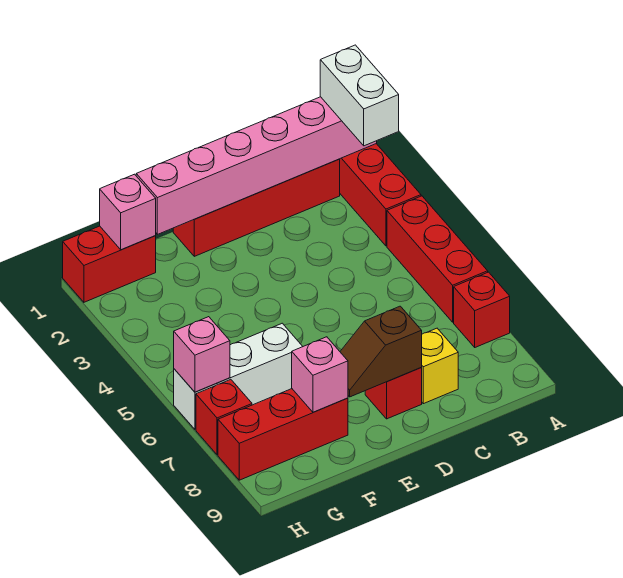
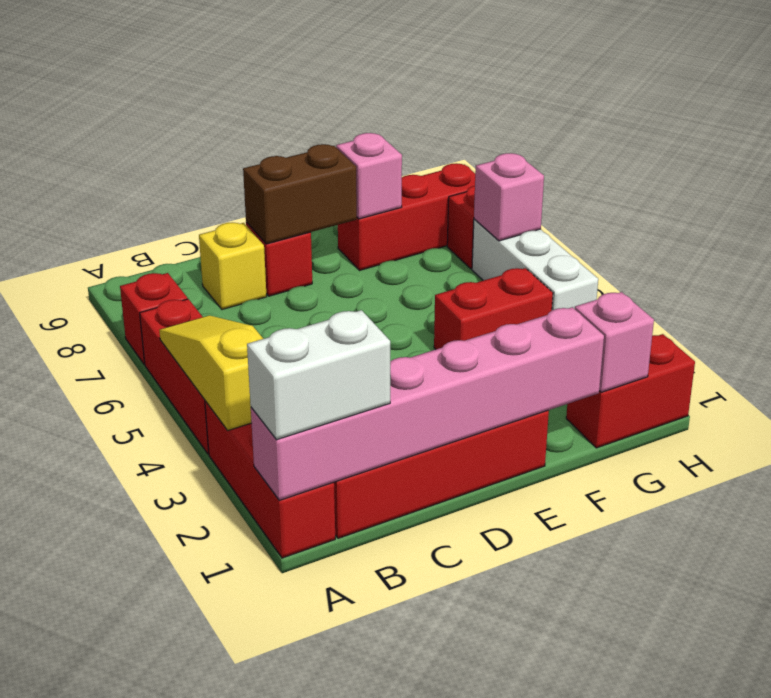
white brick A1:A2 level 3 -> white brick A1:B1 level 3
none -> yellow slope A3:A5 level 2 top 3
brown slope D8:E8 level 2 top D -> brown brick D8:E8 level 2
none -> red brick F4:G4 level 1
white brick F6:H6 level 1 -> white brick H4:H6 level 1

